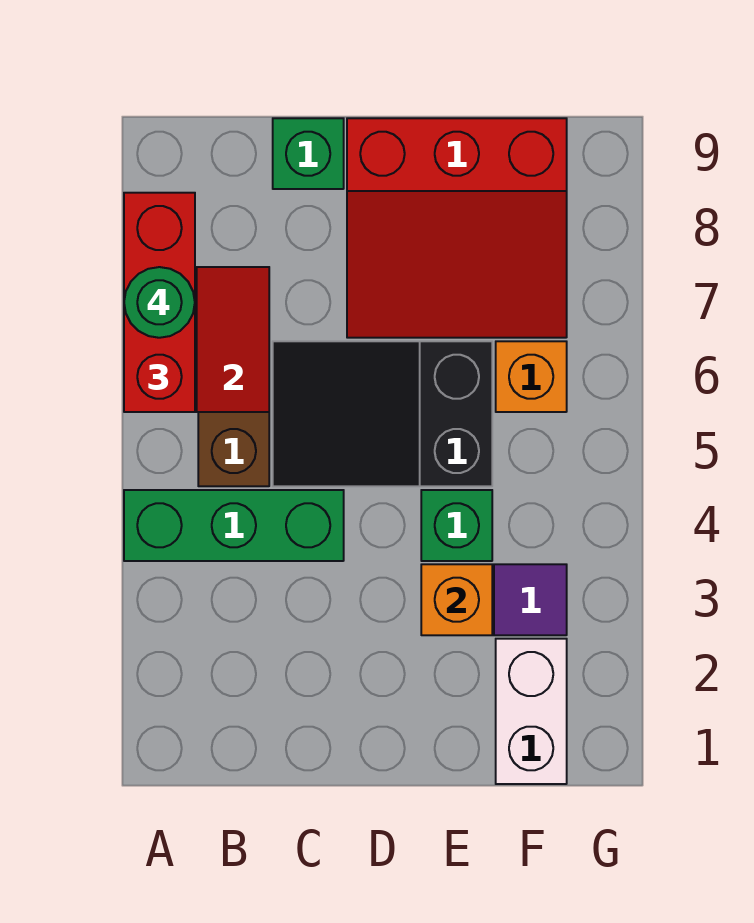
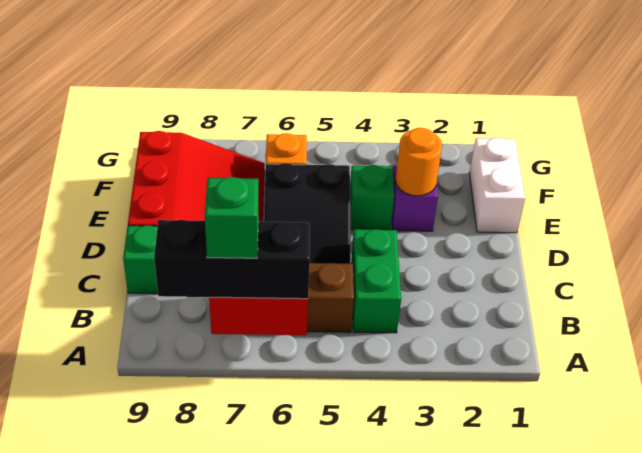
green brick A4:C4 level 1 -> green brick B4:C4 level 1
red brick A6:A8 level 3 -> black brick A6:A8 level 3
green round brick A7 level 4 -> green brick A7 level 4
orange brick E3 level 2 -> orange round brick E3 level 2
white brick F1:F2 level 1 -> white brick E1:F1 level 1

